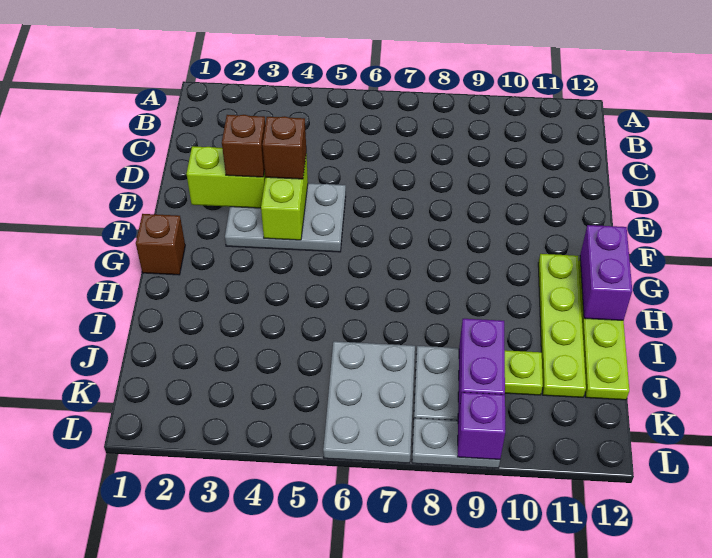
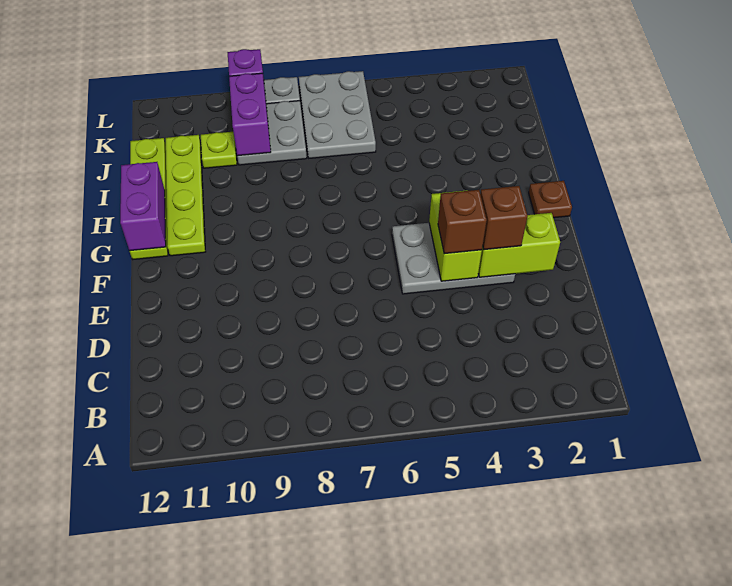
brown brick G1 level 1 -> brown plate G1 level 1

